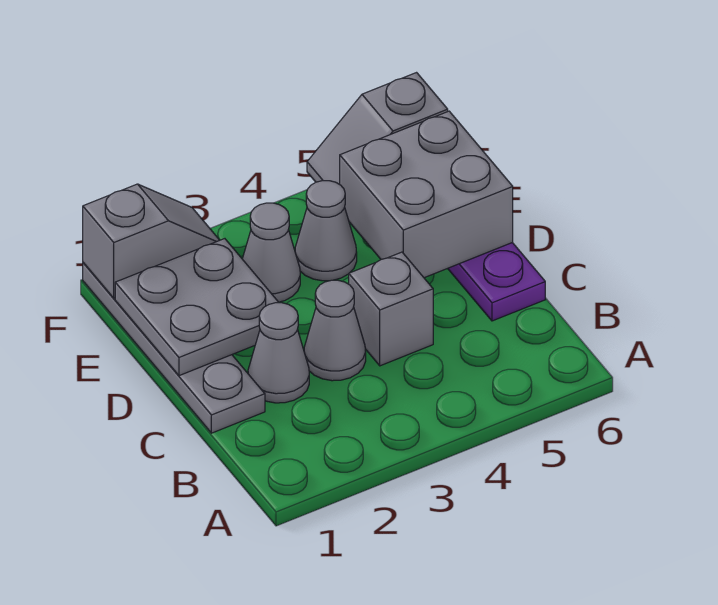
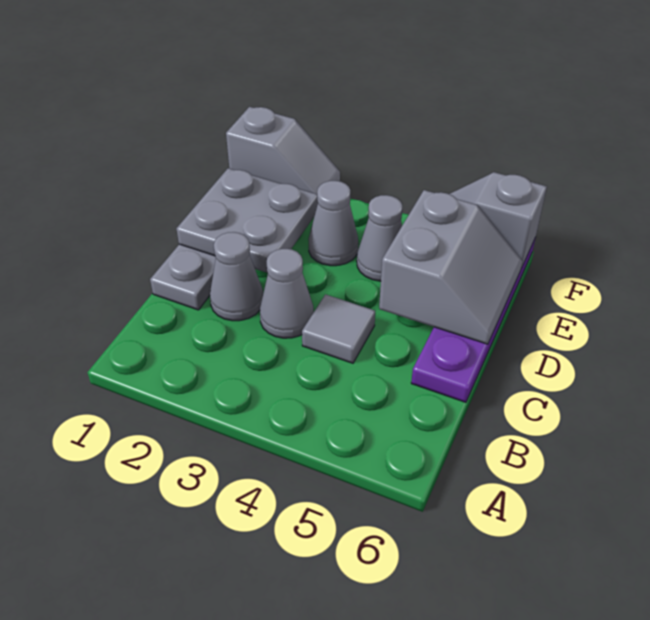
grey brick C4 level 1 -> grey tile C4 level 1
grey brick D5:E6 level 2 -> grey slope D5:E6 level 2 top 5

